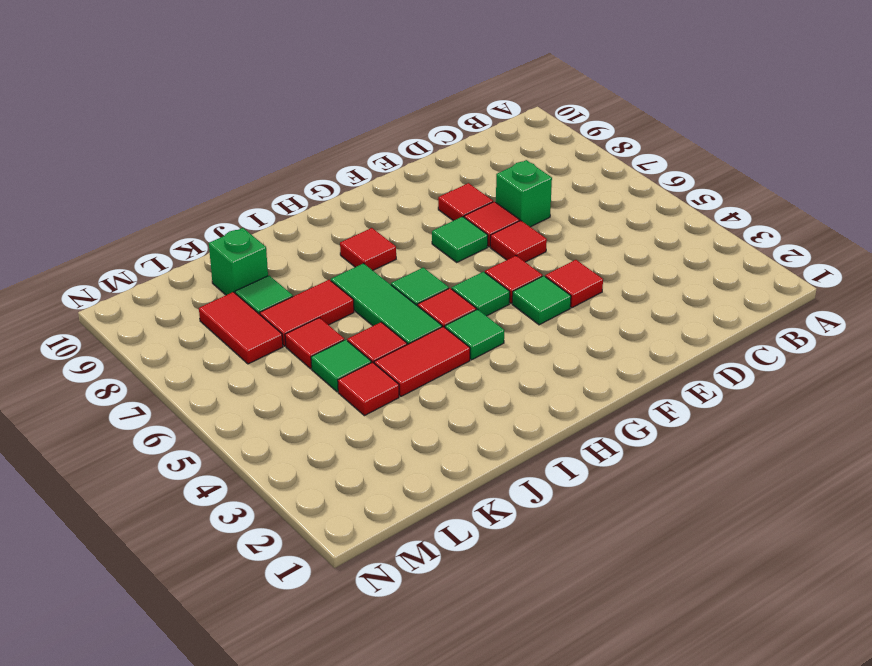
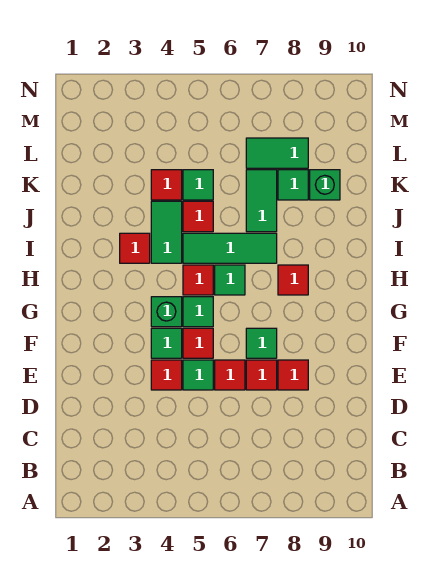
green brick D7 level 1 -> green brick G4 level 1
green tile H4 level 1 -> green tile E5 level 1
red tile I4:J4 level 1 -> green tile I4:J4 level 1
red tile J7:K7 level 1 -> green tile J7:K7 level 1
red tile K6 level 1 -> red tile I3 level 1
red tile L7:L8 level 1 -> green tile L7:L8 level 1

